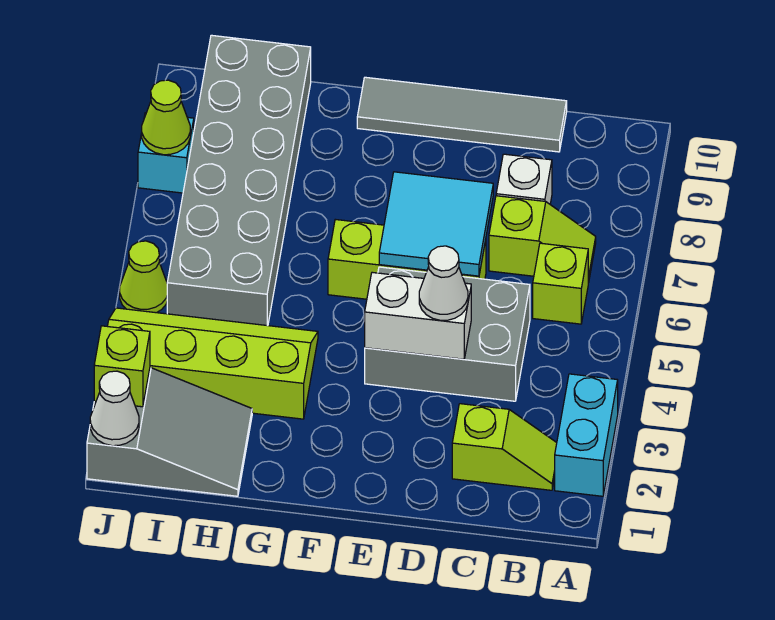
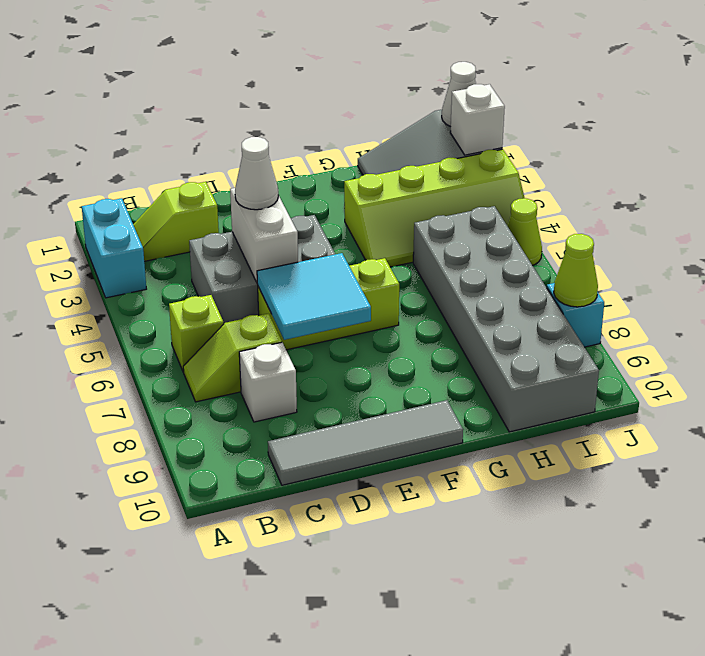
white brick D4:E4 level 2 -> white brick D4:D5 level 2
lime brick J2 level 2 -> white brick J2 level 2

